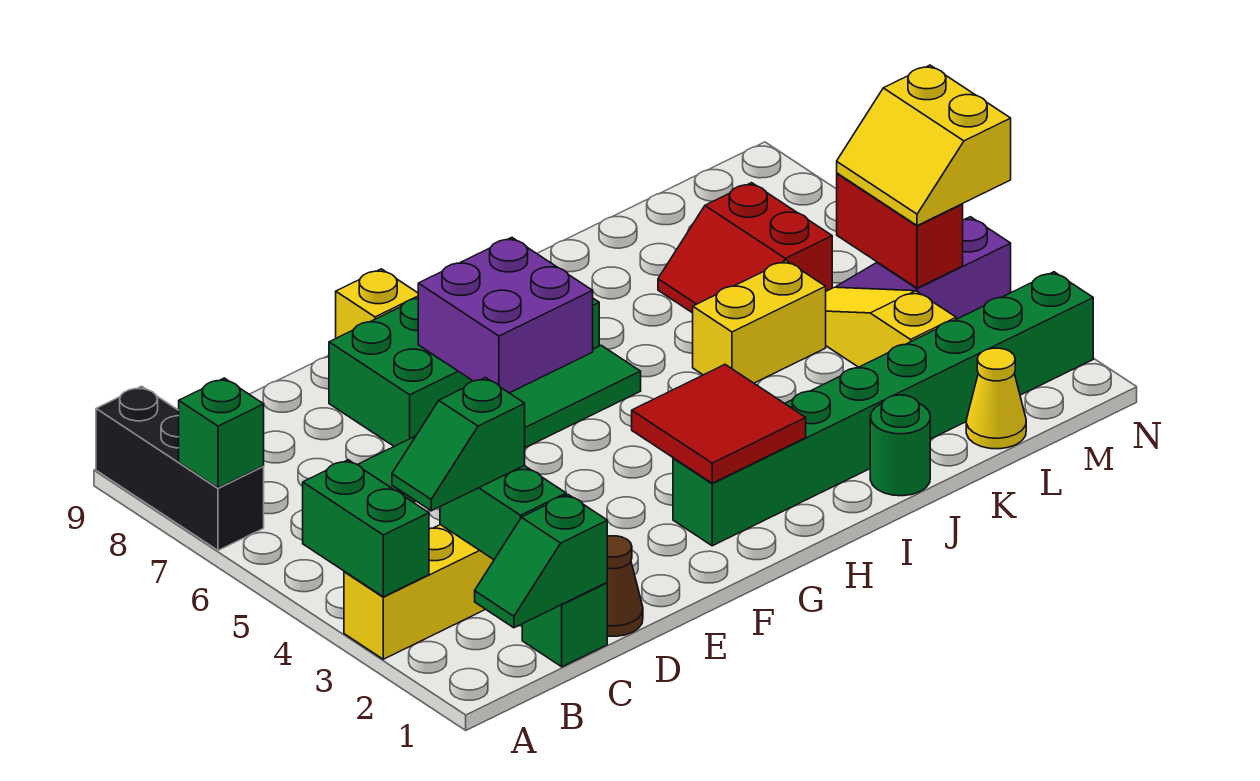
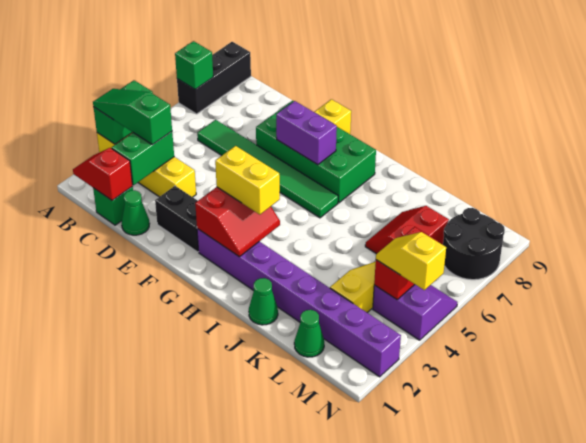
green slope B1:C1 level 2 top C -> red slope B1:C1 level 2 top C
green slope B3:C3 level 3 top C -> green slope A3:C3 level 3 top C
brown cone D1 level 1 -> green cone D1 level 1
none -> black brick E2:F2 level 1
purple brick F6:G7 level 2 -> purple brick F7:G7 level 2
green brick G2:N2 level 1 -> purple brick G2:N2 level 1
red tile G2:H3 level 2 -> red slope G2:H3 level 2 top G
green round brick J1 level 1 -> green cone J1 level 1
yellow brick J5:K5 level 1 -> yellow brick G3:H3 level 3
yellow cone L1 level 1 -> green cone L1 level 1
yellow slope M4:N5 level 3 top N -> yellow slope M4:N4 level 3 top N
none -> black round brick M7:N8 level 1

